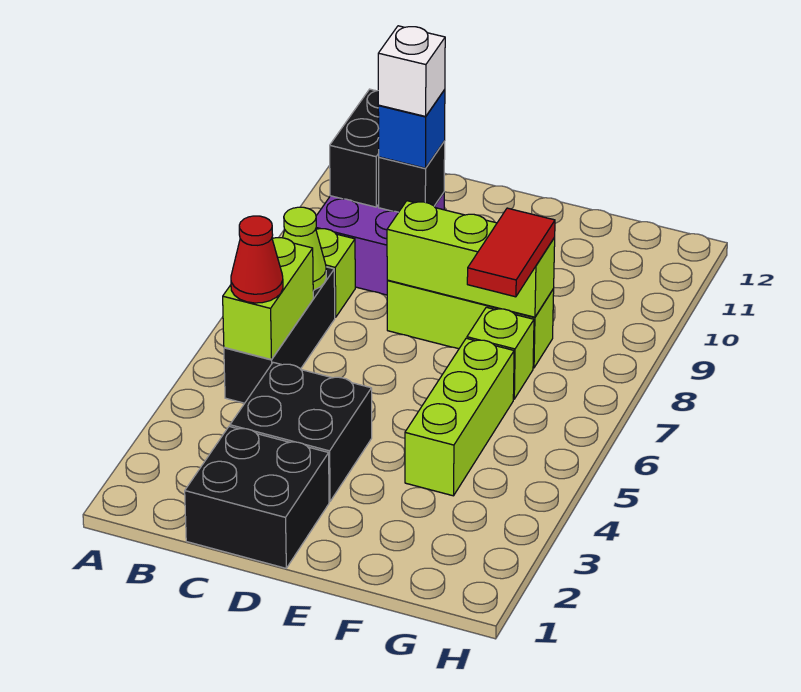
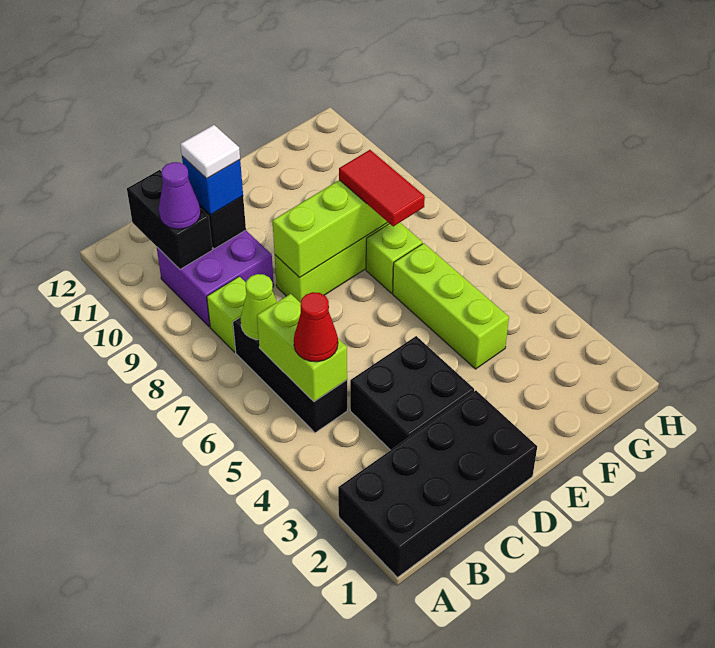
none -> purple cone B10 level 3
black brick C1:D2 level 1 -> black brick A1:D2 level 1
white brick C10 level 4 -> white tile C10 level 4

